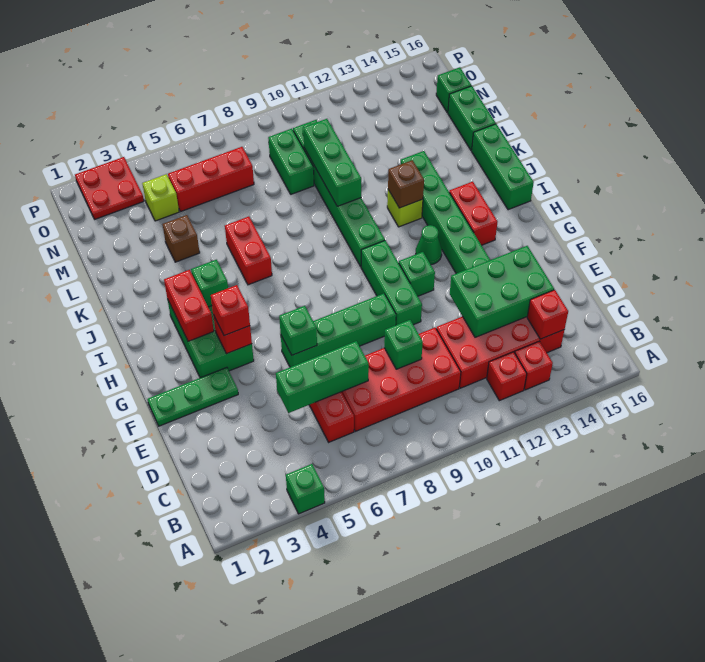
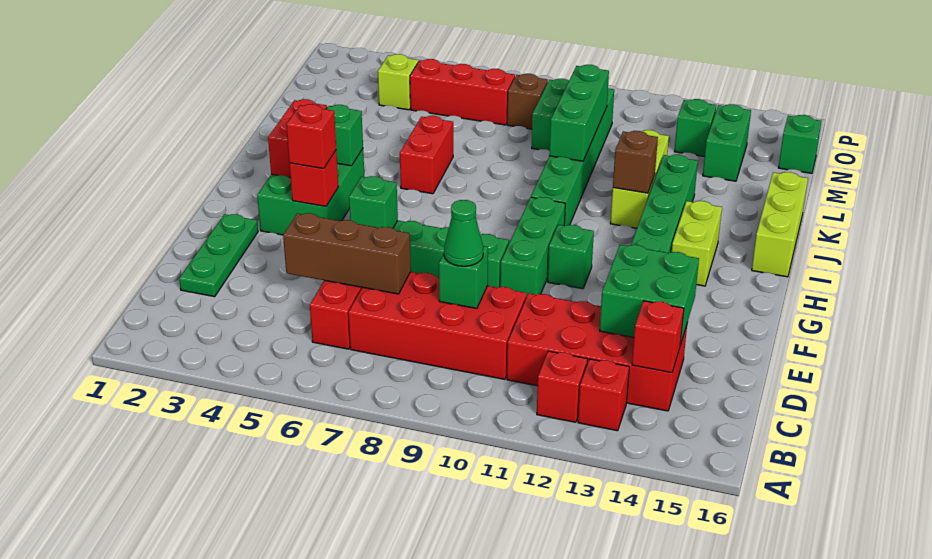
green brick A4 level 1 -> green brick N13 level 1
green brick D5:D7 level 2 -> brown brick D5:D7 level 2
green brick D12:E14 level 2 -> green brick D13:E14 level 2
green plate F1:F3 level 1 -> green plate D2:F2 level 1
green cone H12 level 1 -> green cone D9 level 3
red brick H14:I14 level 1 -> lime brick H14:I14 level 1
green brick I16:K16 level 1 -> lime brick I16:K16 level 1
lime brick J12 level 1 -> lime brick J12:L12 level 1
brown brick L4 level 1 -> brown brick N8 level 1
green brick L16:M16 level 1 -> green brick M14:N14 level 1
red plate O2:P3 level 1 -> none

